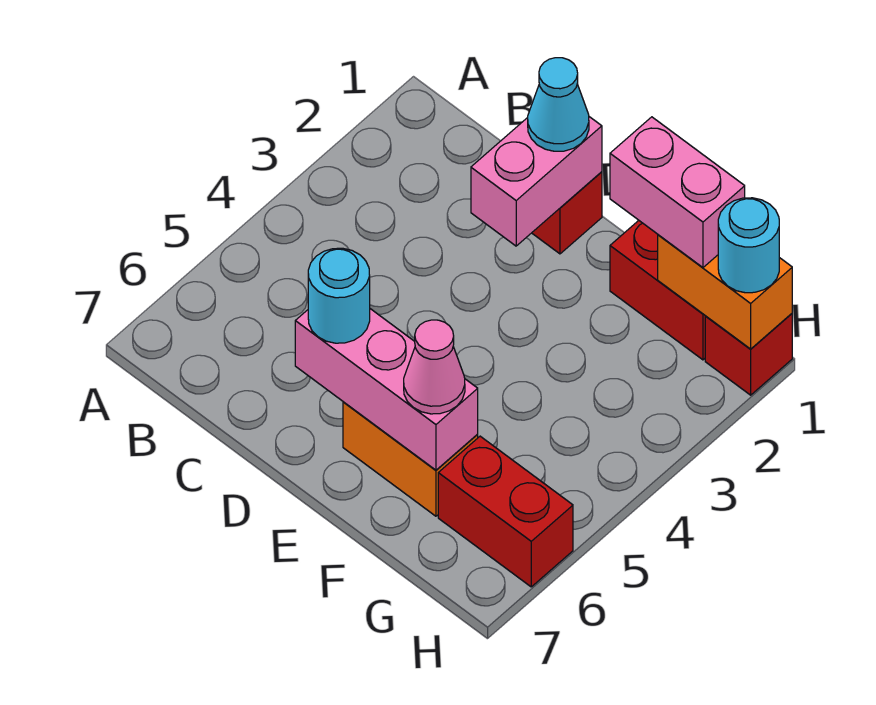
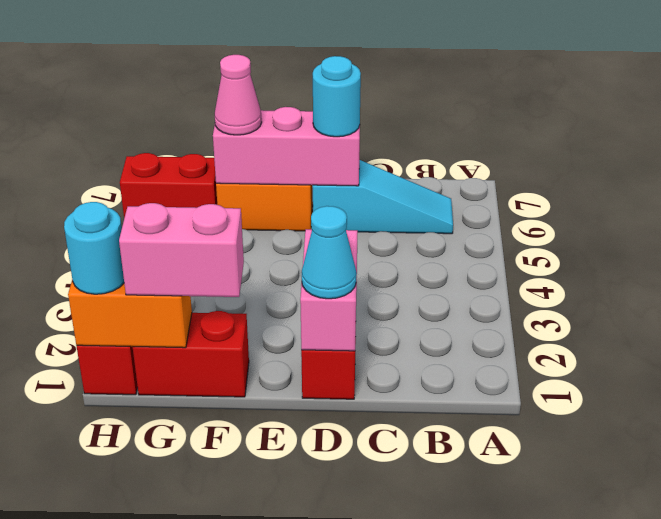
none -> cyan slope B6:D6 level 1 top D

